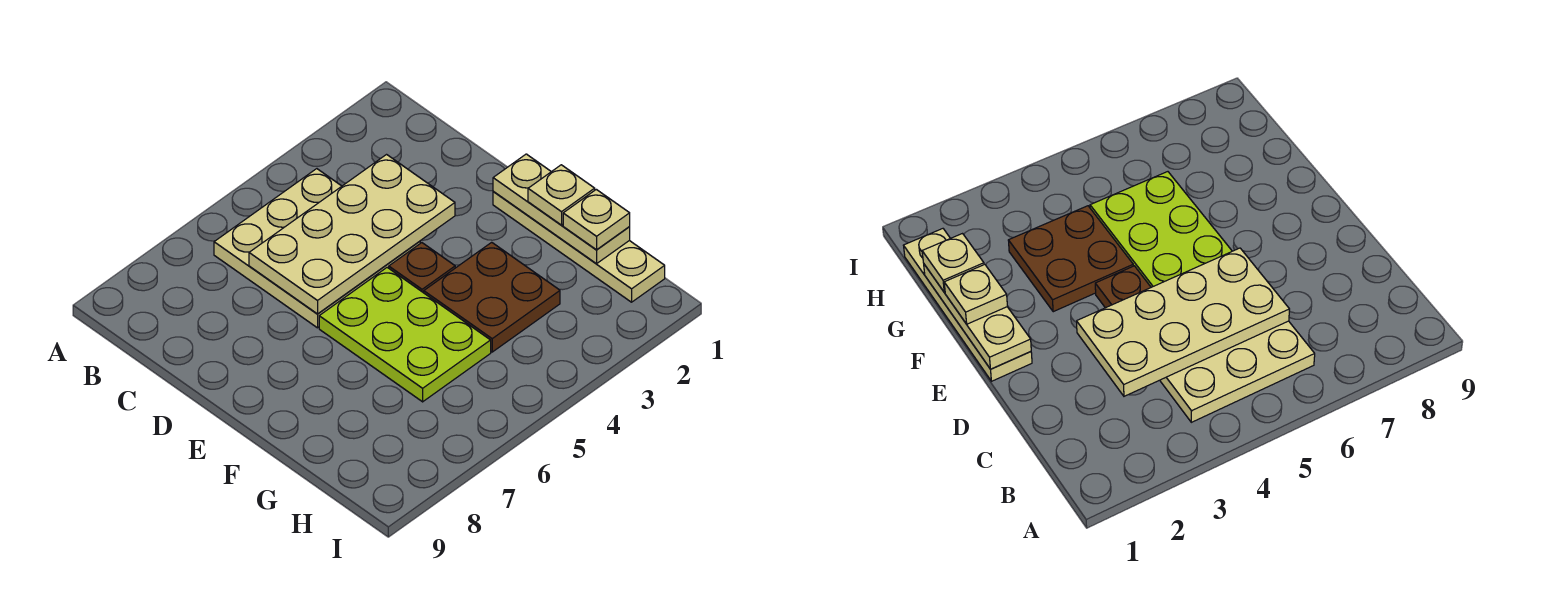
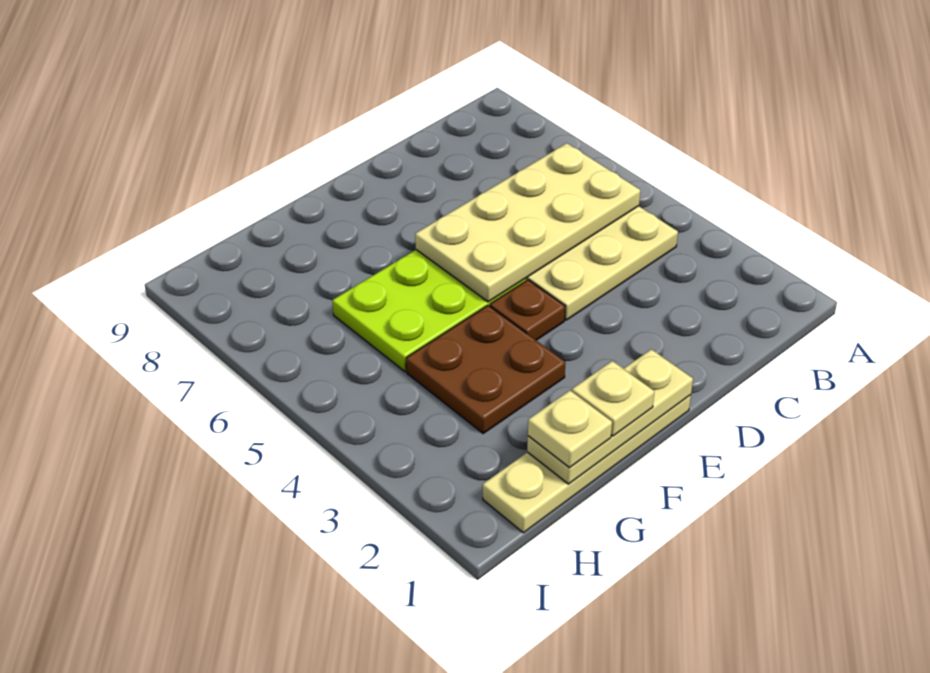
tan plate C3:D6 level 2 -> tan plate B5:E6 level 2

